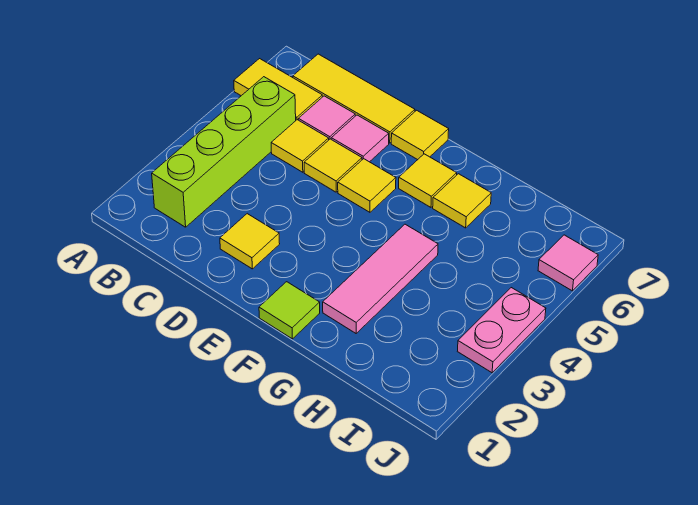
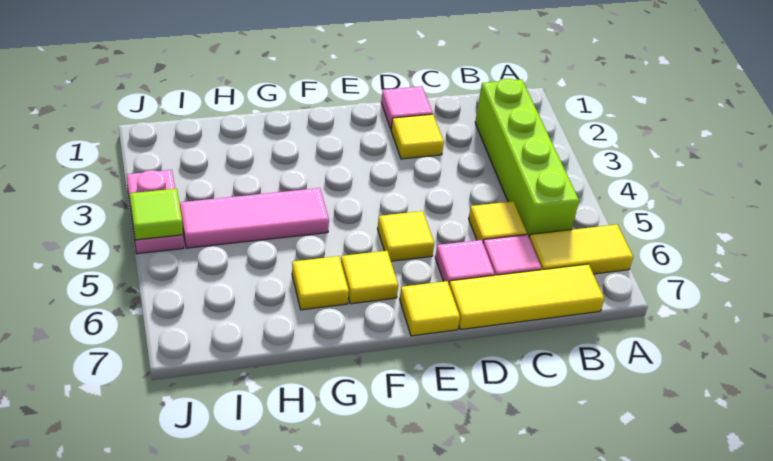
yellow tile D5 level 1 -> none
lime tile F1 level 1 -> lime tile J4 level 2
pink tile G2:G4 level 1 -> pink tile G4:I4 level 1
pink tile J6 level 1 -> pink tile D1 level 1

